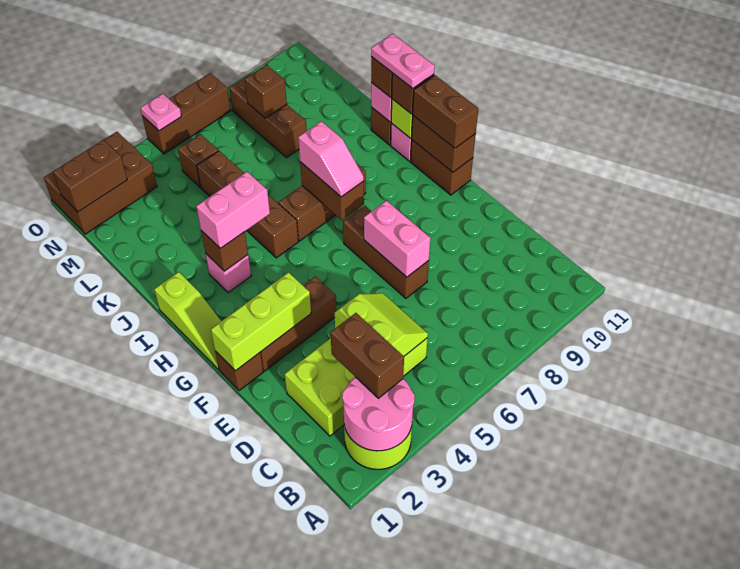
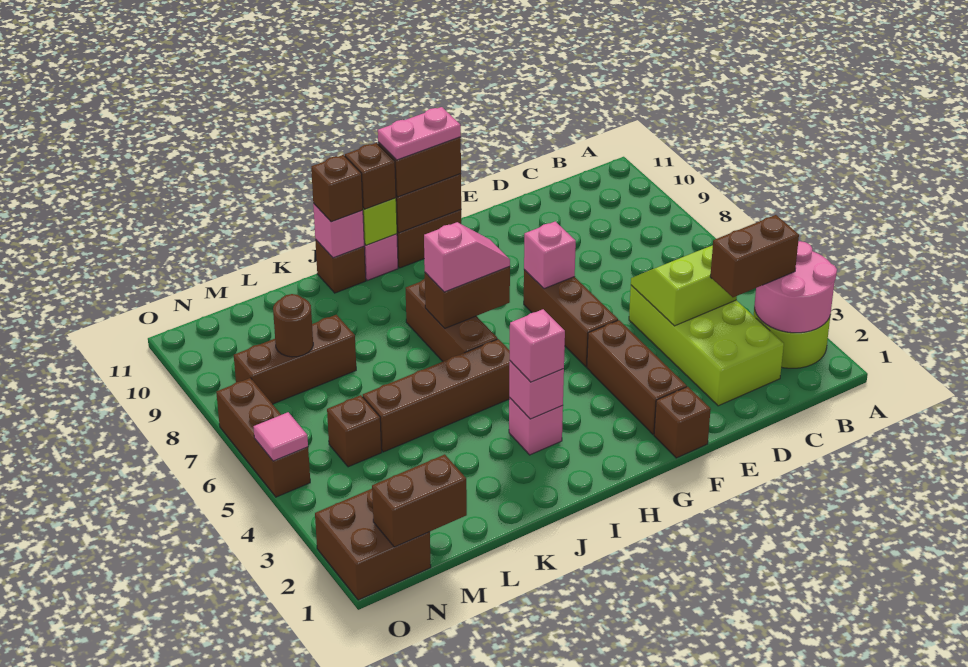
brown brick E7:G7 level 1 -> brown brick F5:F7 level 1
pink brick E7:F7 level 2 -> pink brick F7 level 2
lime brick F1:F3 level 2 -> none
lime slope G1:I1 level 1 top I -> none
brown brick I3 level 2 -> pink brick I3 level 2
pink brick I3:I4 level 3 -> pink brick I3 level 3
pink plate I11:J11 level 4 -> pink plate G11:H11 level 4
brown brick M8 level 2 -> brown round brick M8 level 2
brown brick N1:O3 level 1 -> brown brick N1:O2 level 1
brown brick N1:N2 level 2 -> brown brick M1:N1 level 2
pink plate O5 level 2 -> pink tile O5 level 2

